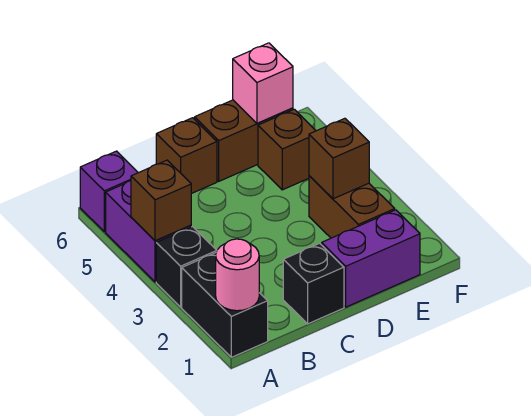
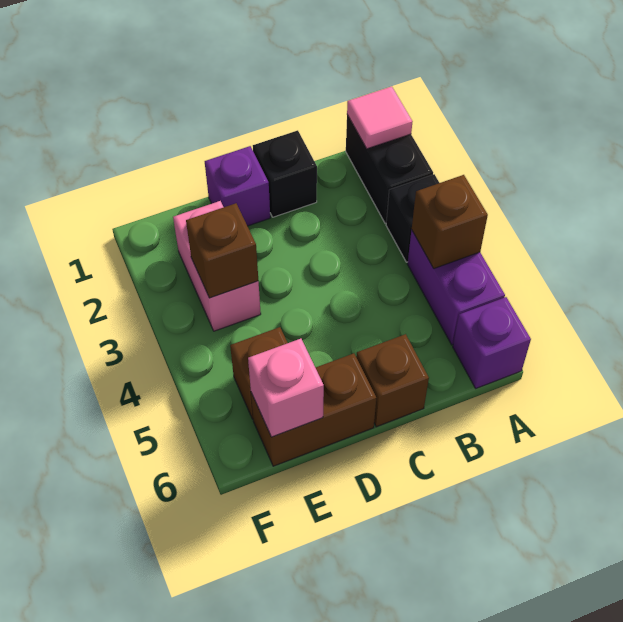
pink round brick A1 level 2 -> pink tile A1 level 2
purple brick D1:E1 level 1 -> purple brick D1 level 1
brown brick E2:E3 level 1 -> pink brick E2:E3 level 1

